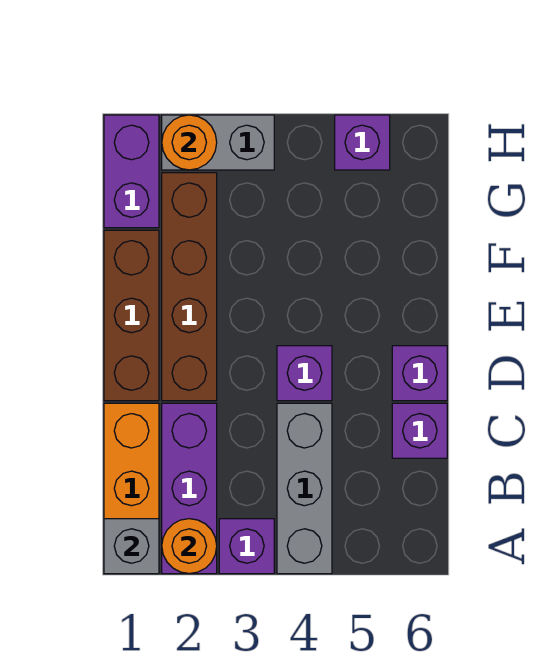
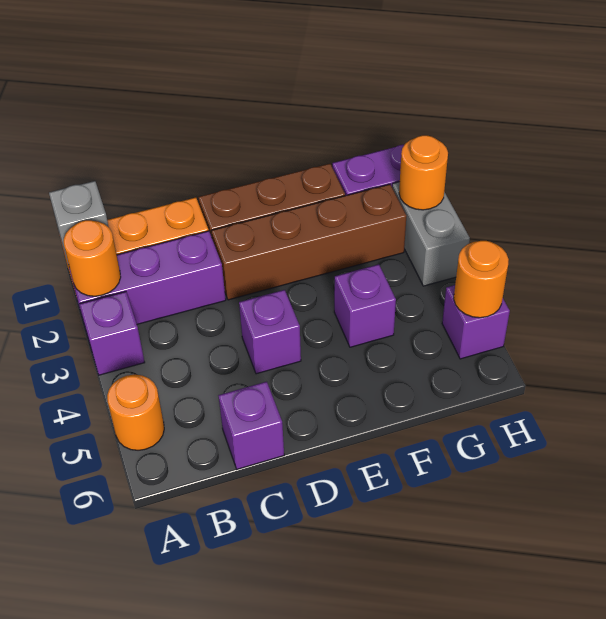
grey brick A4:C4 level 1 -> none
none -> orange round brick A5 level 1
purple brick D6 level 1 -> purple brick F4 level 1
none -> orange round brick H5 level 2

